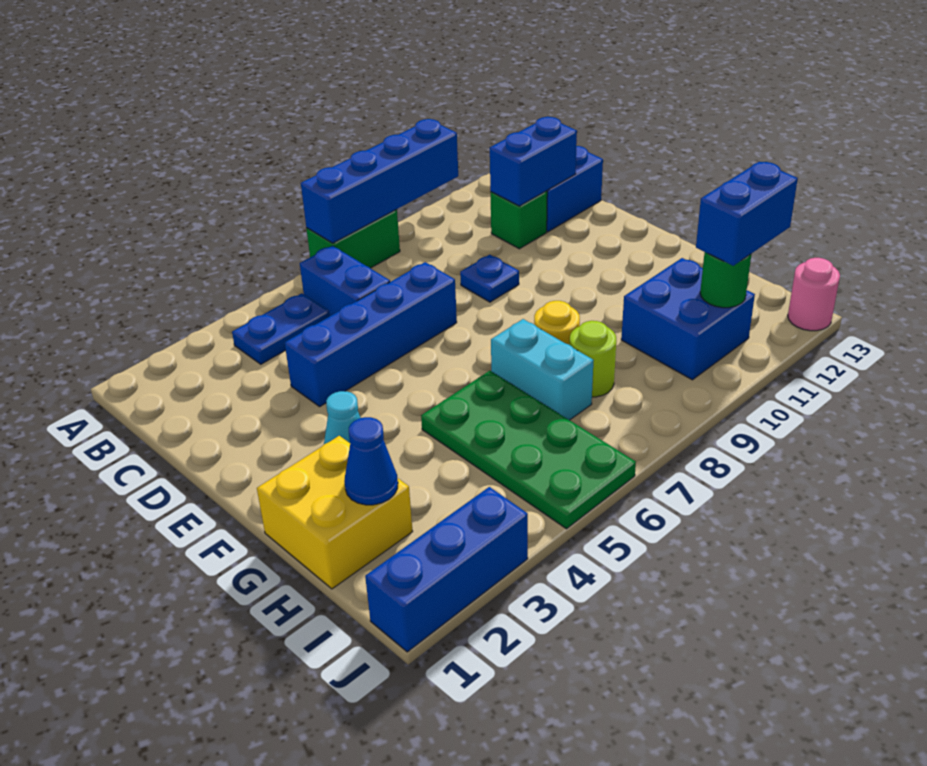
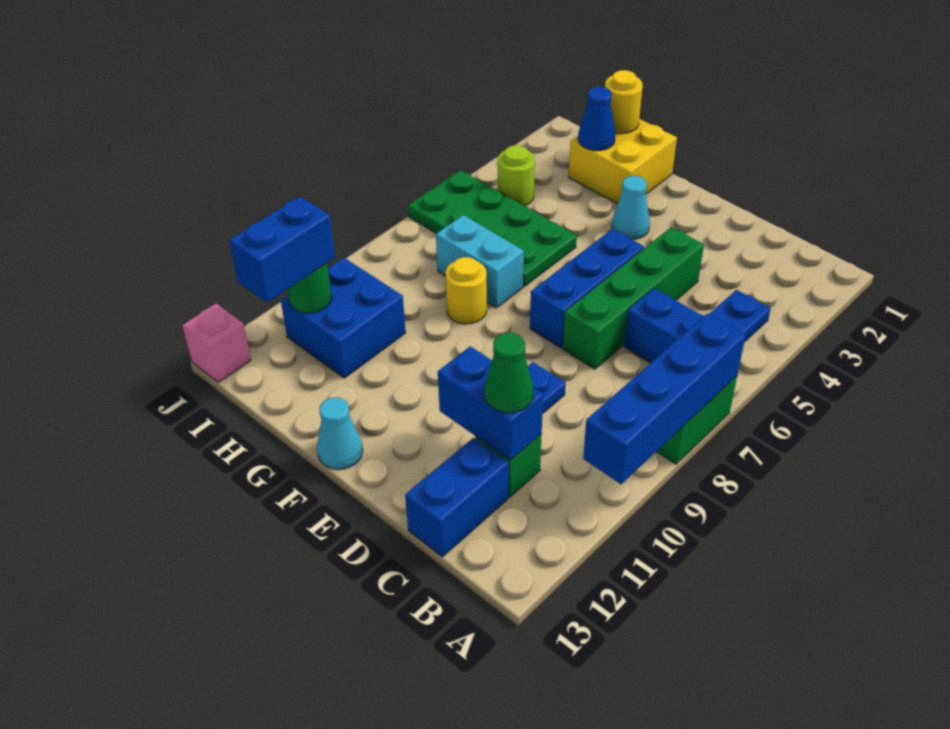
blue brick C11:C12 level 2 -> blue brick C11:D11 level 2
none -> green cone C11 level 3
blue brick D4:D7 level 1 -> green brick D4:D7 level 1
none -> cyan cone F13 level 1
none -> yellow round brick H1 level 2
lime round brick H8 level 1 -> lime round brick I4 level 1
blue brick J1:J3 level 1 -> blue brick E5:E7 level 1
pink round brick J13 level 1 -> pink brick J13 level 1

